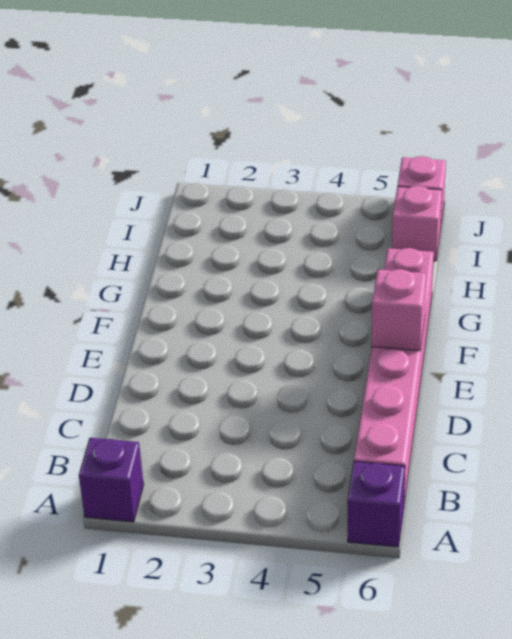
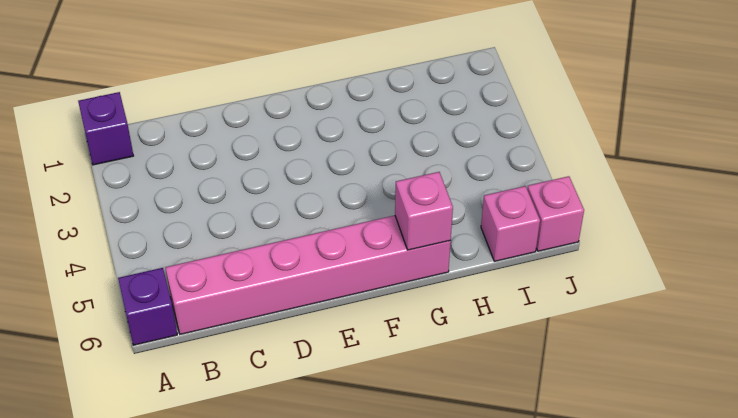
pink brick E6 level 2 -> pink brick G6 level 2

